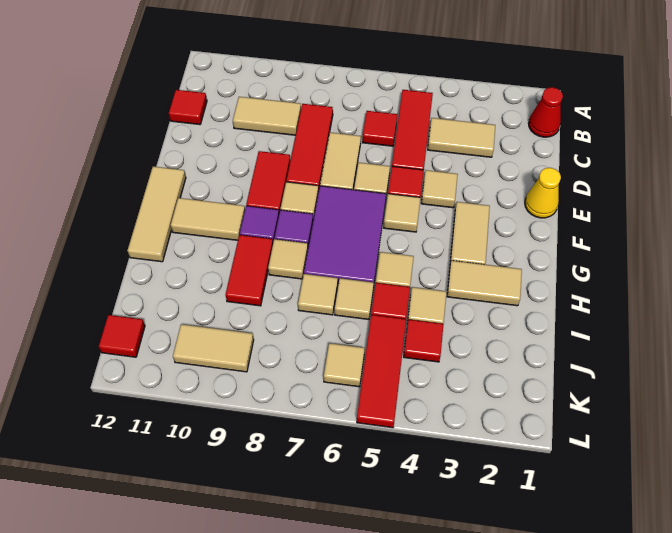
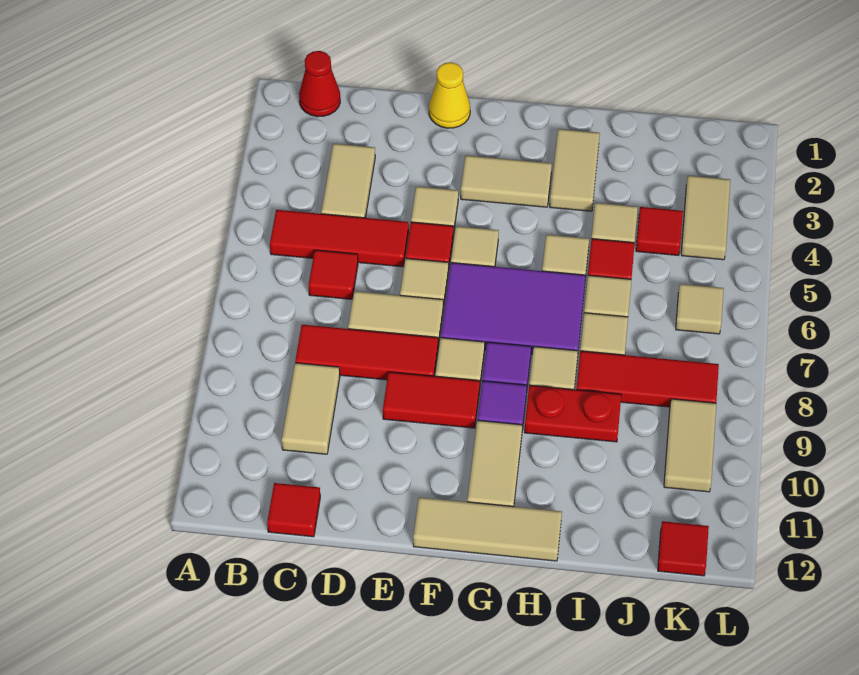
red tile H9:I9 level 1 -> red plate H9:I9 level 1
red tile J5:L5 level 1 -> red tile I8:K8 level 1
none -> tan tile K3:K4 level 1

